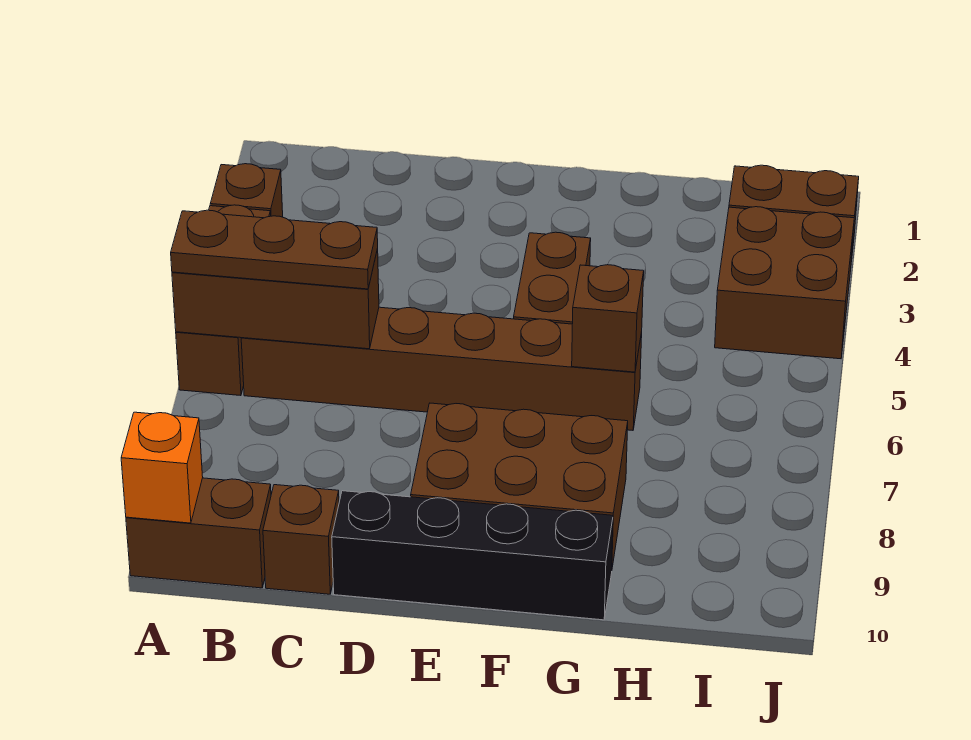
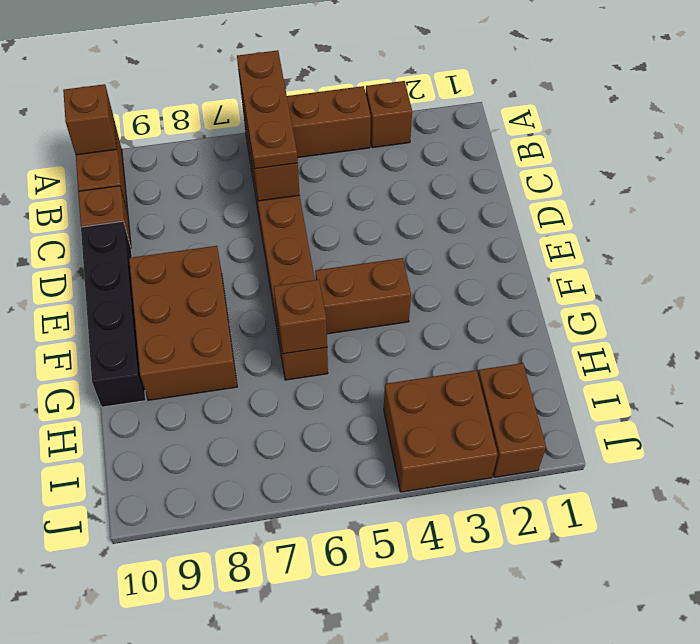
orange brick A10 level 2 -> brown brick A10 level 2

